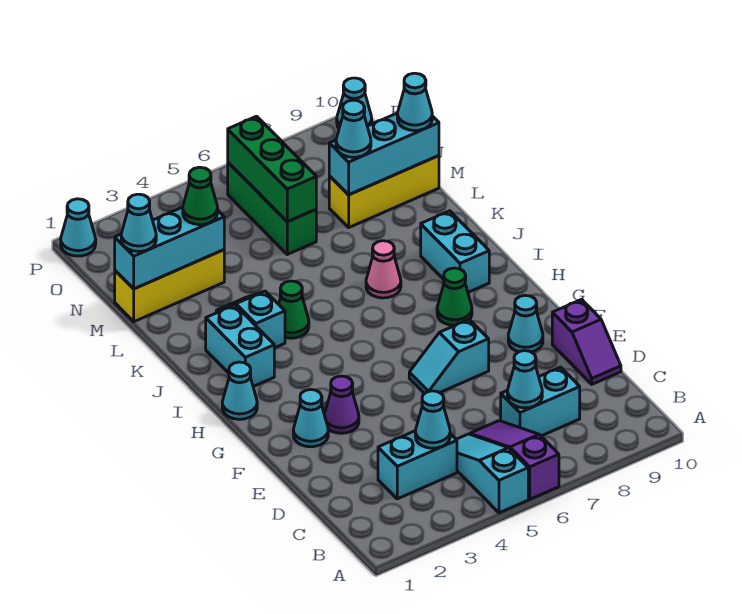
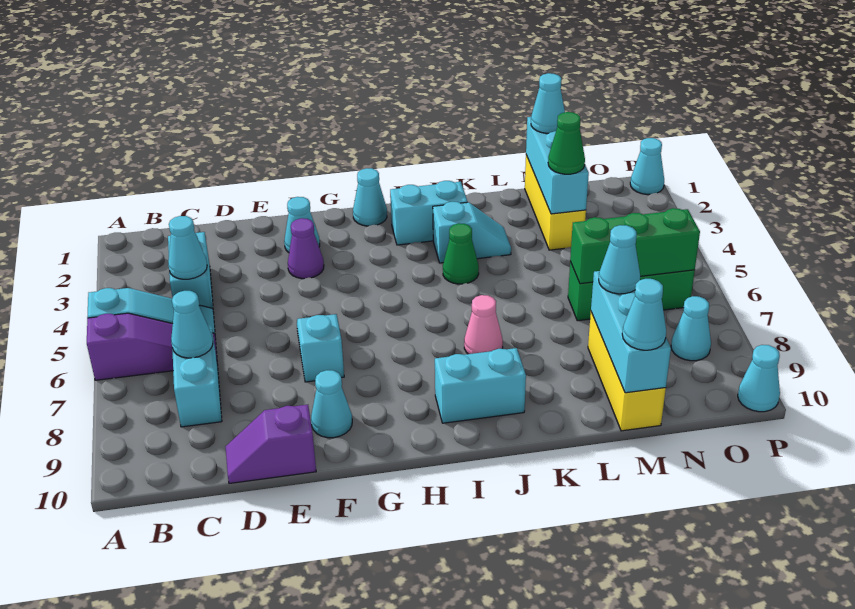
green cone H8 level 1 -> none
none -> cyan cone O8 level 1

